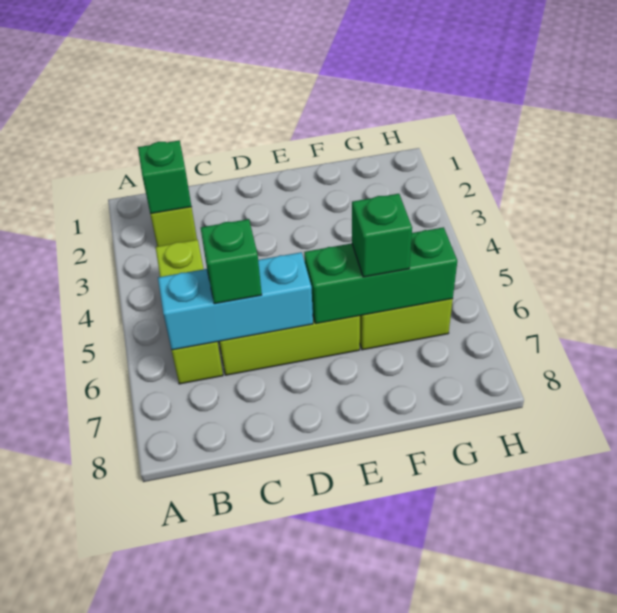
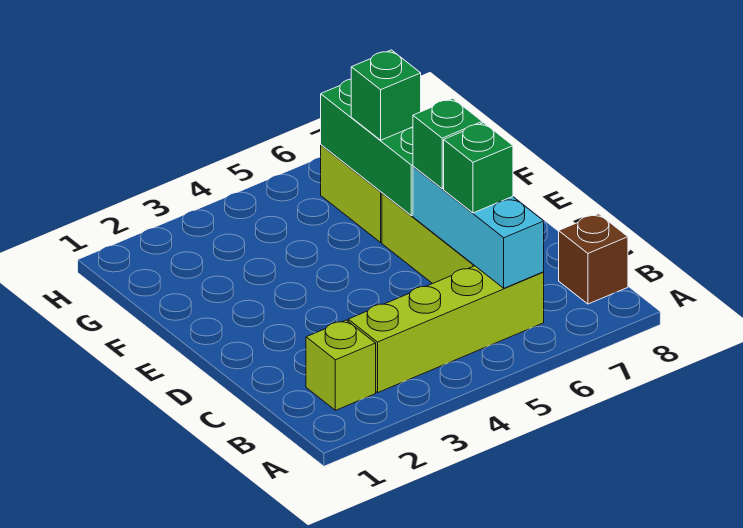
green brick B2 level 2 -> green brick D6 level 3
lime brick B4:B6 level 1 -> lime brick B3:B6 level 1
none -> brown brick B8 level 1

